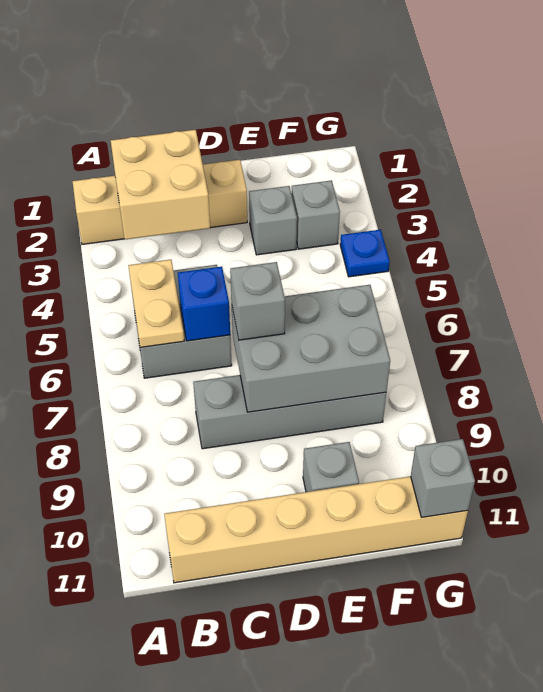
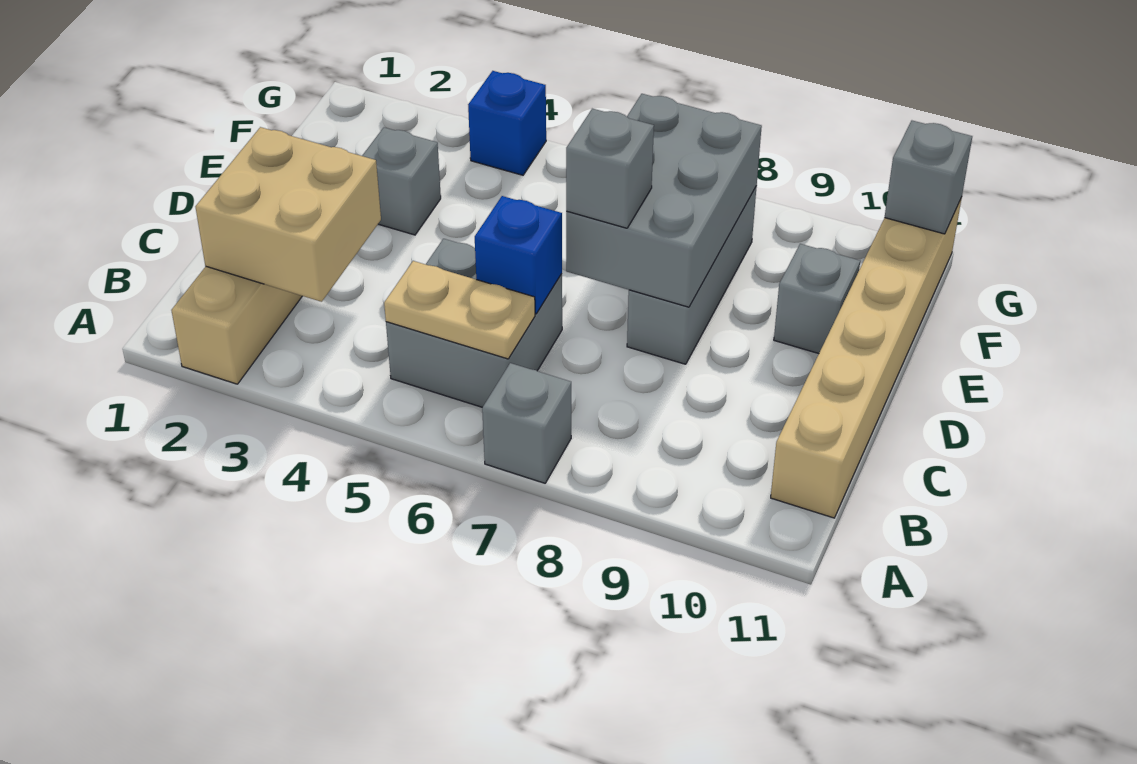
grey brick C8:F8 level 1 -> grey brick D8:F8 level 1
grey brick F3 level 1 -> grey brick A7 level 1
blue plate G4 level 1 -> blue brick G4 level 1

